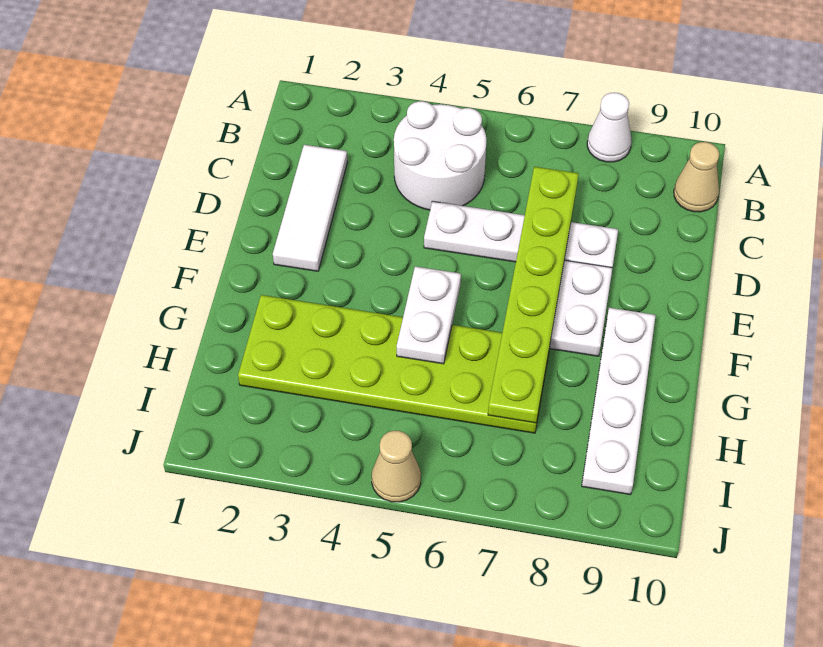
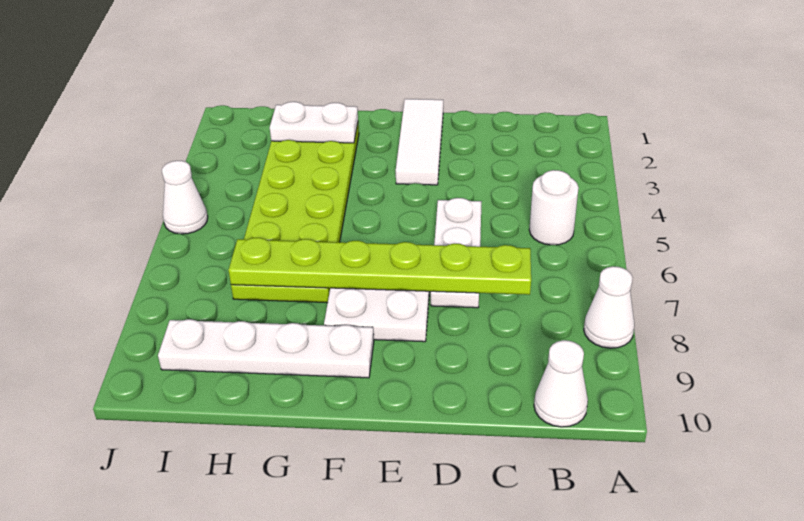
white round brick B4:C5 level 1 -> white round brick B5 level 1
tan cone B10 level 1 -> white cone B10 level 1
white tile C2:E2 level 1 -> white tile E1:E3 level 1
white plate D5:D8 level 1 -> white plate D5:D7 level 1
white plate F5:G5 level 2 -> white plate G2:H2 level 2
tan cone J5 level 1 -> white cone J5 level 1

